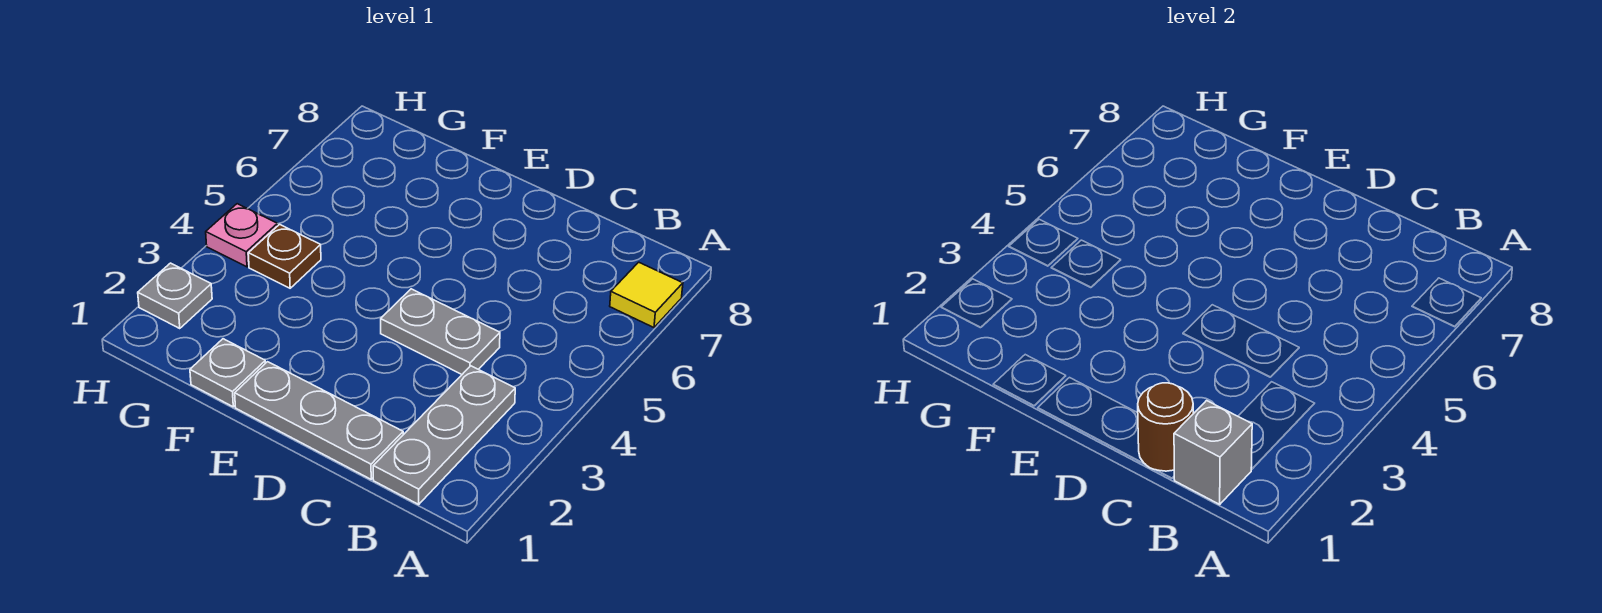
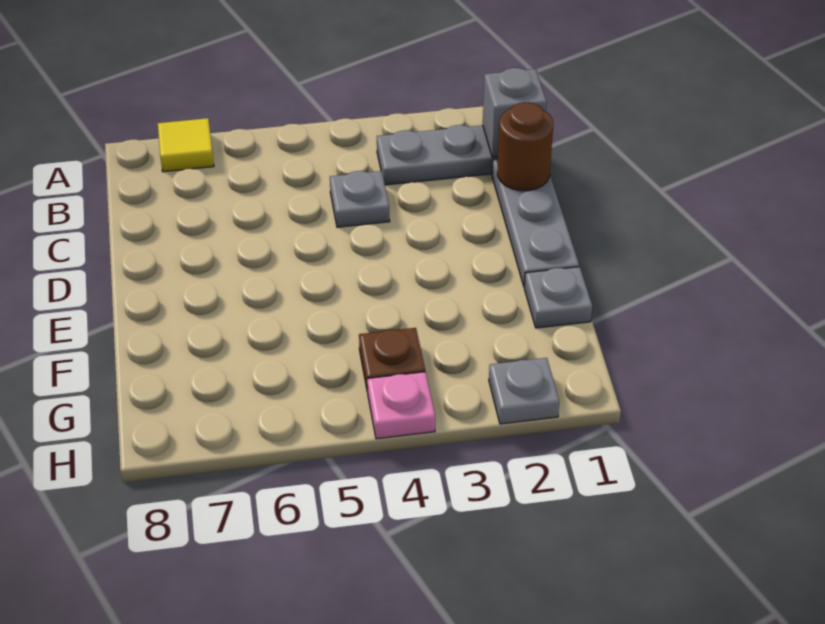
grey plate C4:D4 level 1 -> grey plate C4 level 1

